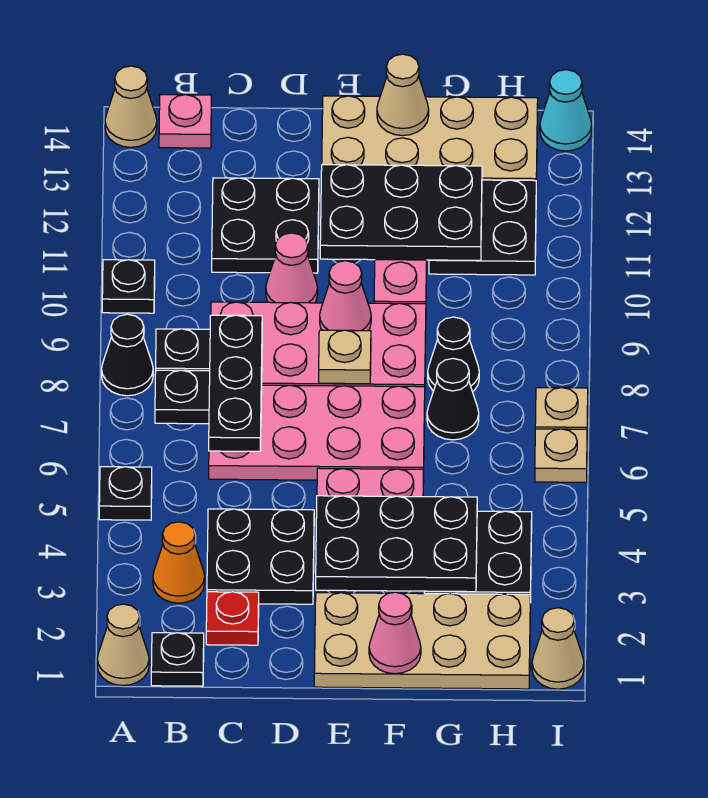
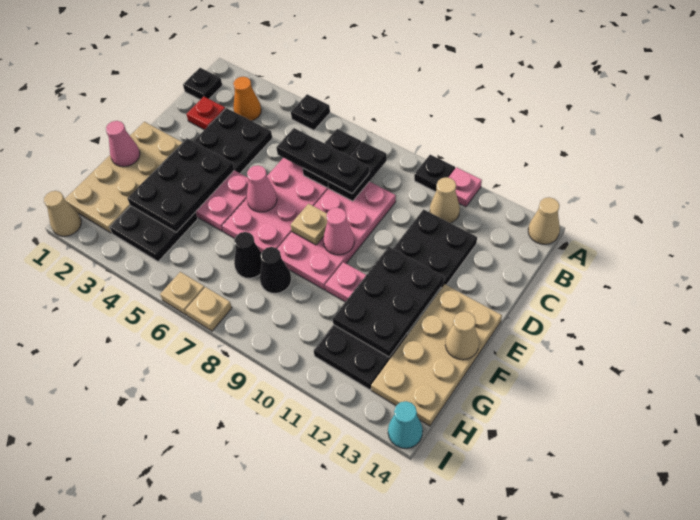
tan cone A1 level 1 -> tan cone B11 level 1
black cone A8 level 1 -> none
pink plate B14 level 1 -> pink plate A11 level 1
pink cone D10 level 1 -> pink cone E6 level 2

